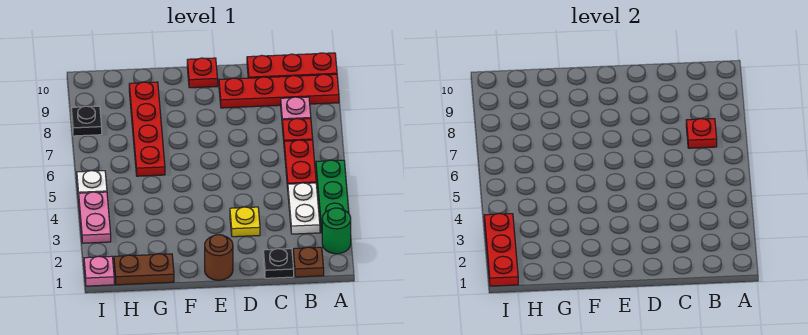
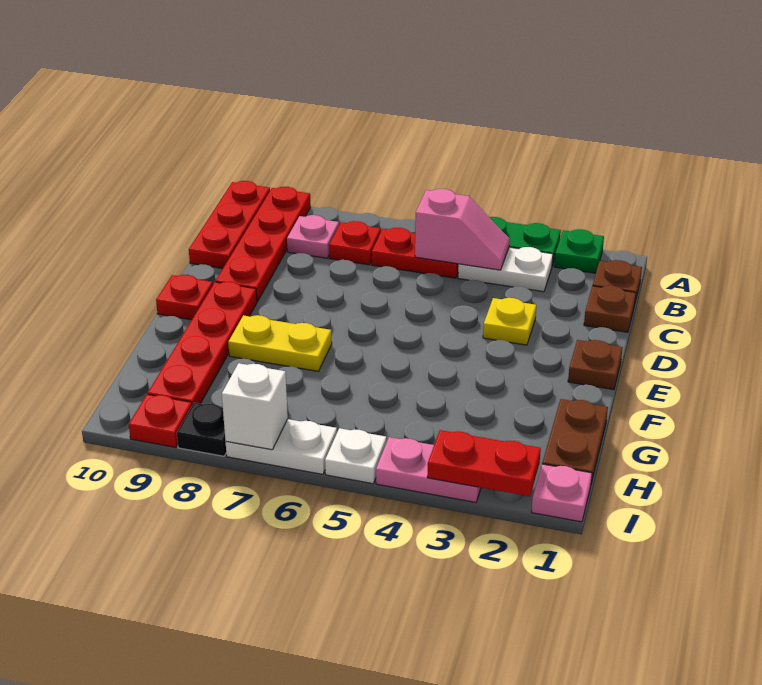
green round brick A2 level 1 -> green plate A2 level 1
none -> pink slope B4:B5 level 2 top 5
red plate B7 level 2 -> red plate I9 level 1
black plate C1 level 1 -> brown plate C1 level 1
brown round brick E1 level 1 -> brown plate E1 level 1
none -> yellow plate F7:F8 level 1
red plate G6:G9 level 1 -> red plate E9:H9 level 1
red plate I1:I3 level 2 -> red plate I2:I3 level 2
none -> white plate I6:I7 level 1
none -> white brick I7 level 2

